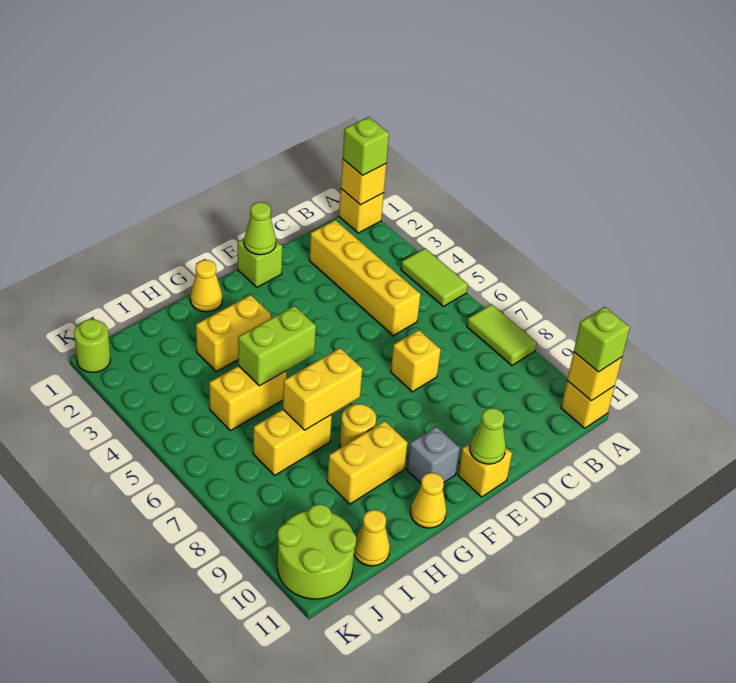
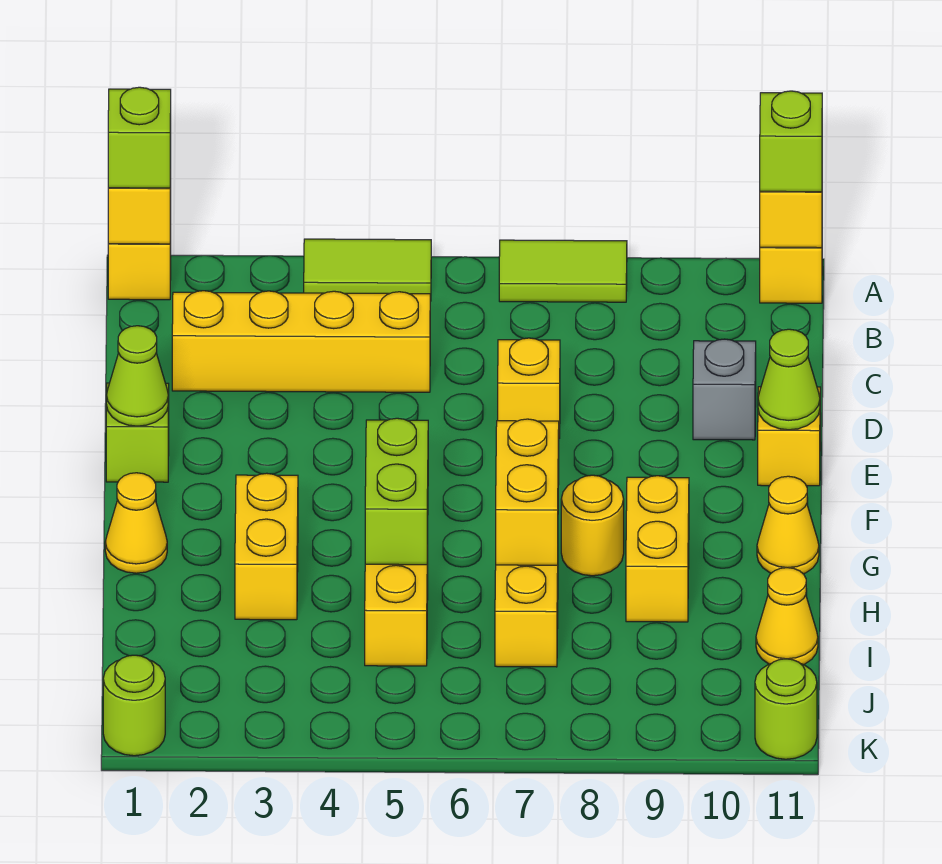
grey brick F10 level 1 -> grey brick D10 level 1
lime round brick J10:K11 level 1 -> lime round brick K11 level 1

